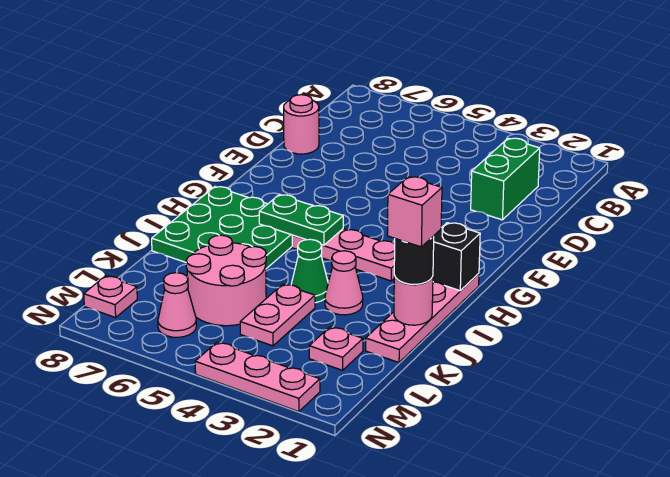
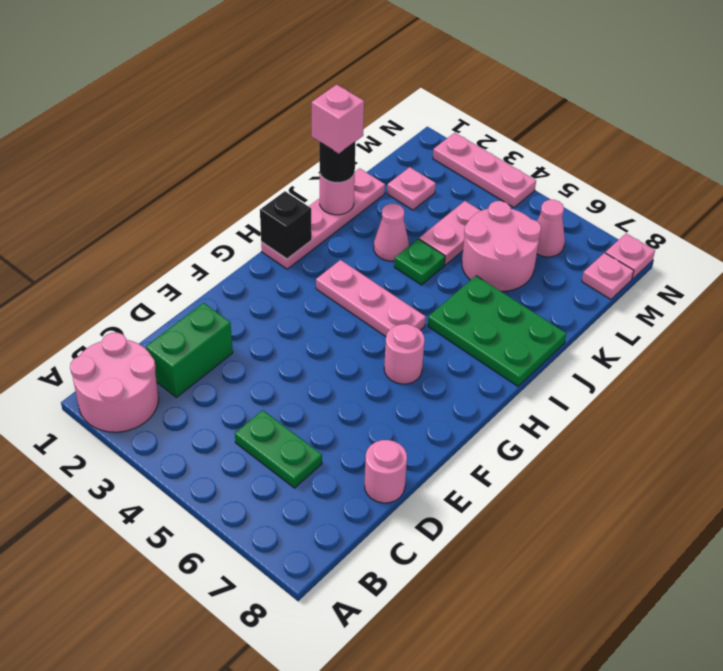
none -> pink round brick A1:B2 level 1
none -> pink round brick G6 level 1
green plate H5:H6 level 2 -> green plate C5:C6 level 1
green plate H6:J8 level 1 -> green plate I6:J8 level 1
green cone J4 level 1 -> green plate J4 level 1
none -> pink plate N8 level 1

